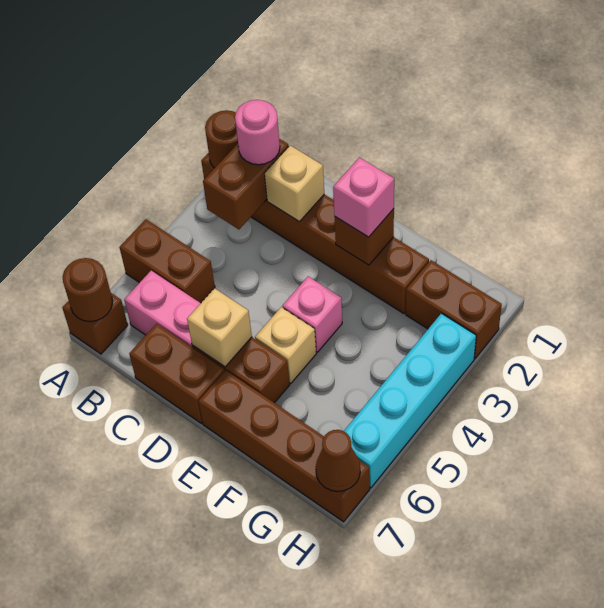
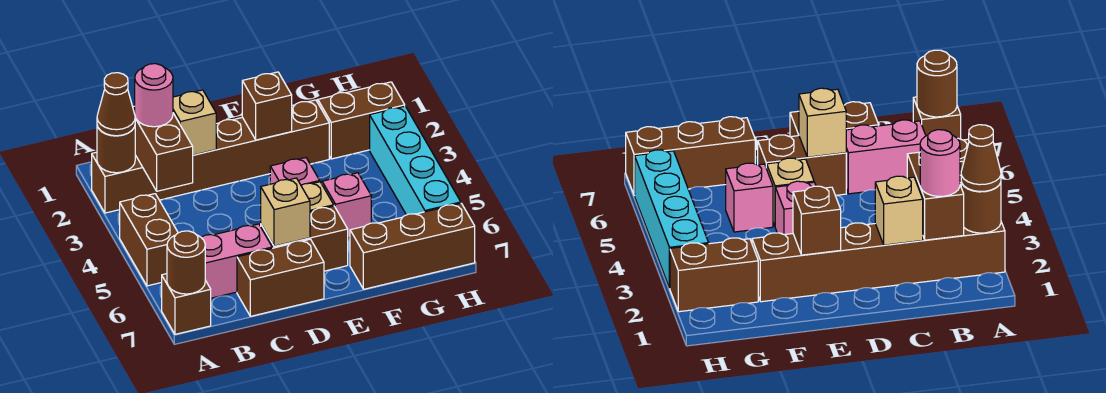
brown brick A5:B5 level 1 -> brown brick A4:A5 level 1
pink brick E2 level 3 -> pink brick F5 level 1
brown brick E7:H7 level 1 -> brown brick F7:H7 level 1
brown cone H7 level 2 -> brown cone A2 level 3

